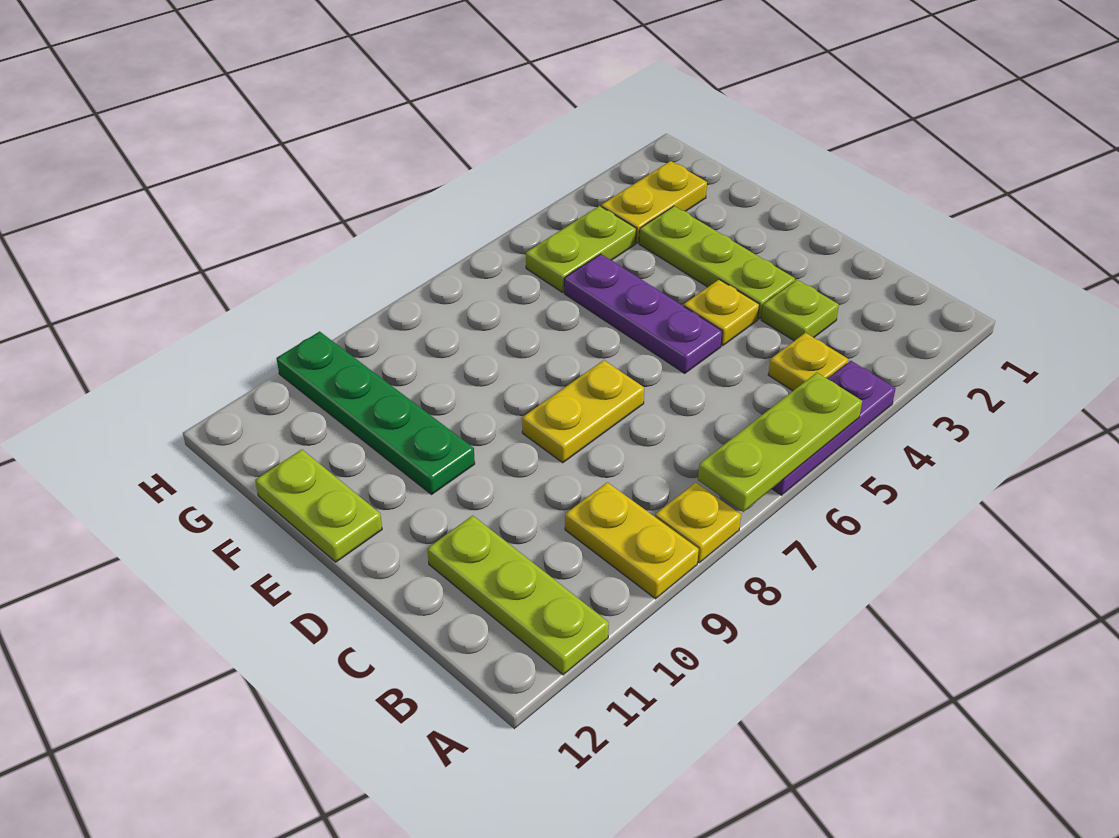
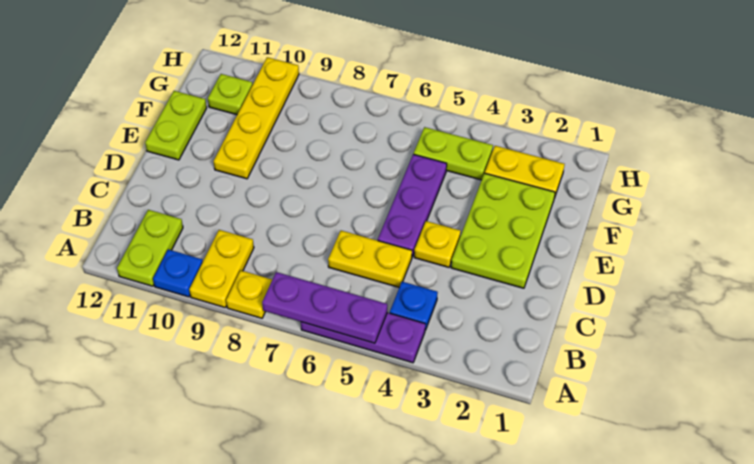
lime plate A5:A7 level 2 -> purple plate A5:A7 level 2
none -> blue plate A10 level 1
lime plate A11:C11 level 1 -> lime plate A11:B11 level 1
yellow plate B4 level 1 -> blue plate B4 level 1
lime plate C3 level 1 -> lime plate G11 level 1
lime plate D3:F3 level 1 -> lime plate D2:F3 level 1
yellow plate D7:D8 level 1 -> yellow plate C5:C6 level 1
green plate E10:H10 level 1 -> yellow plate E10:H10 level 1

